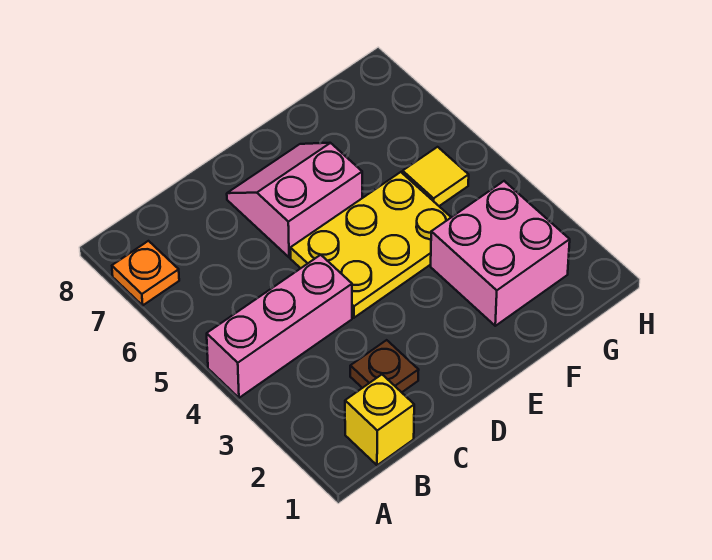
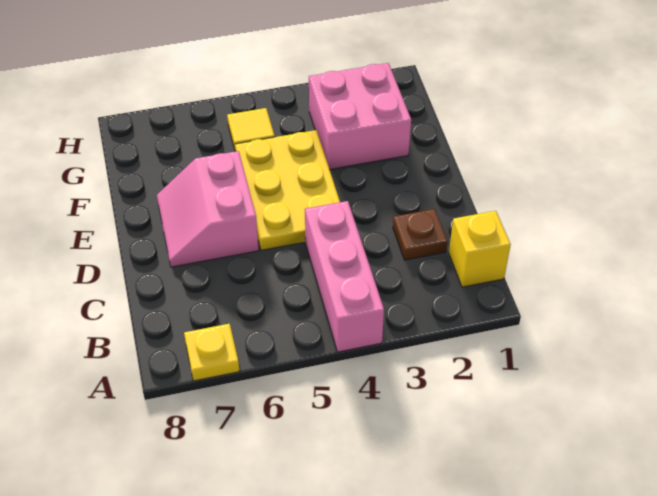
orange plate A7 level 1 -> yellow plate A7 level 1

